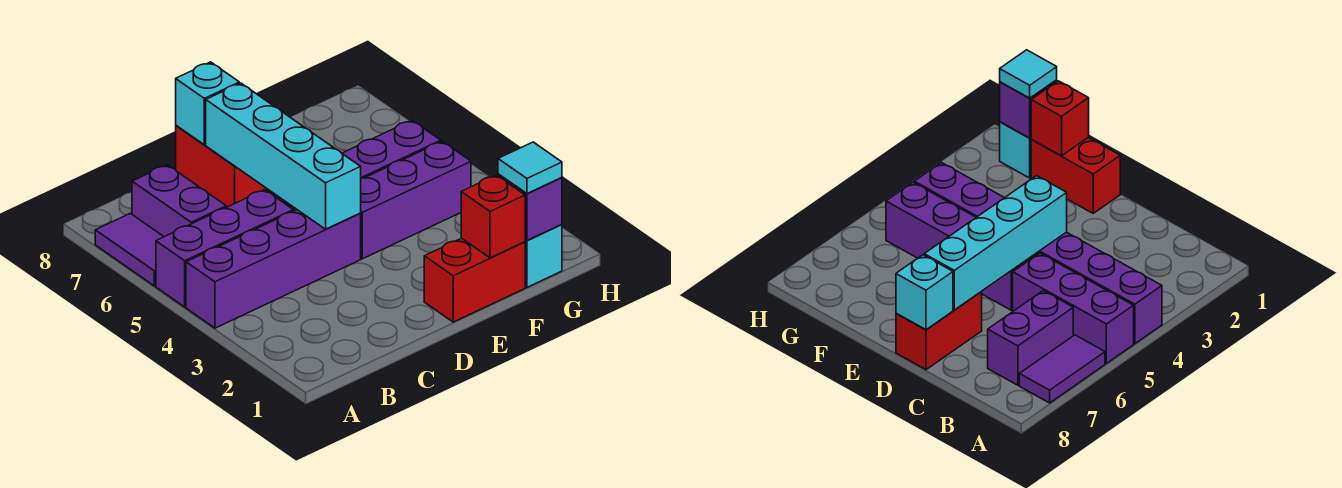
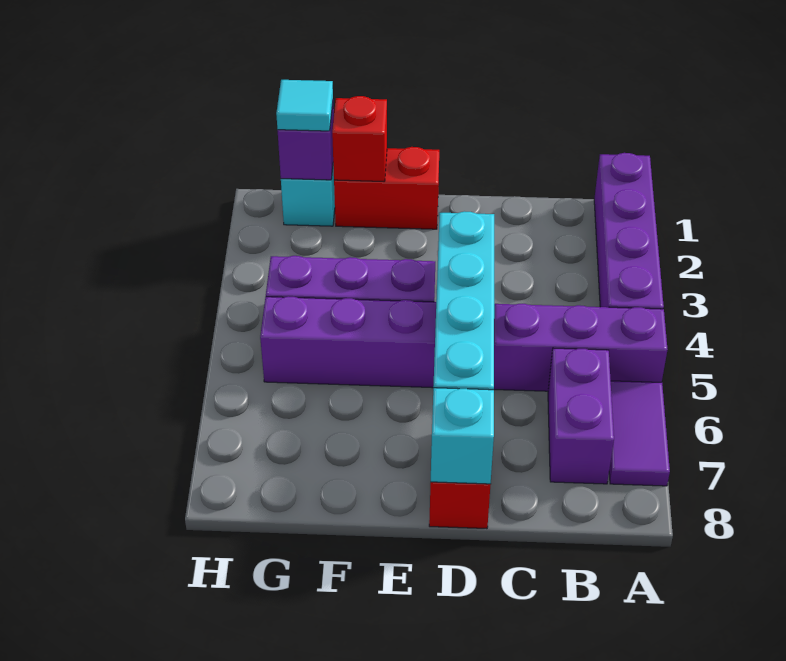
purple brick A4:D4 level 1 -> purple brick A1:A4 level 1

